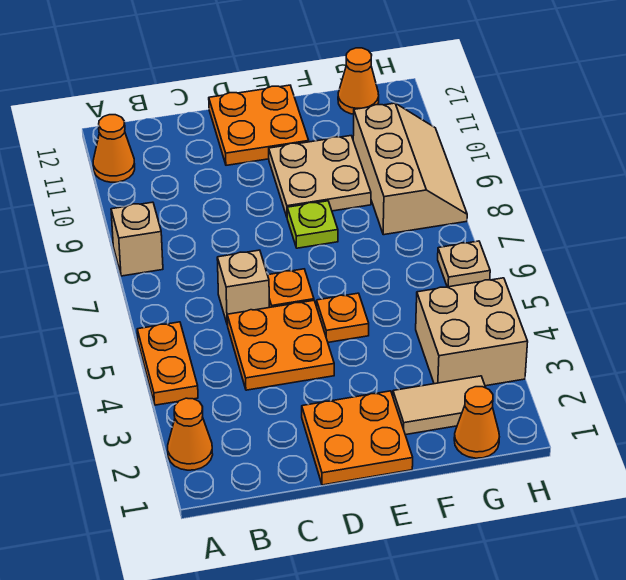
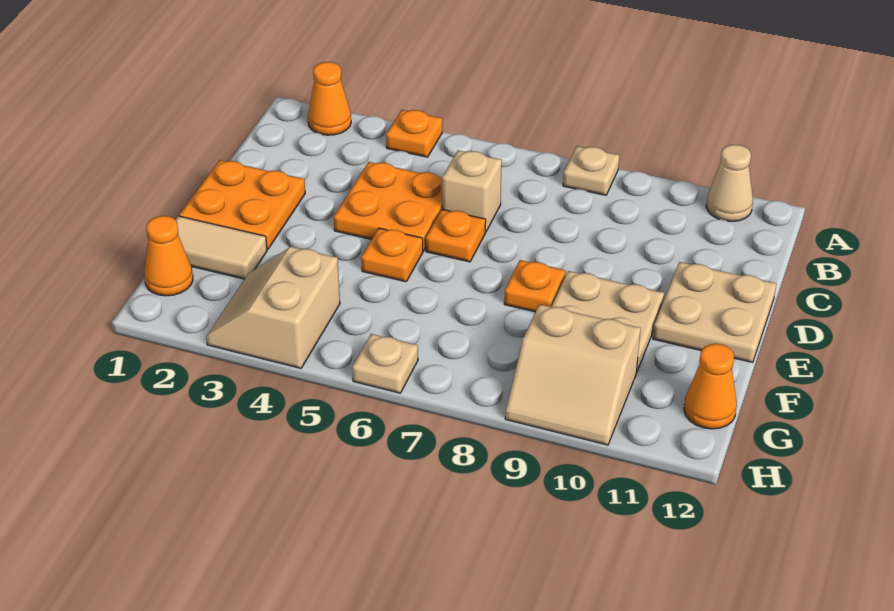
orange plate A4:A5 level 1 -> orange plate A4 level 1
tan brick A8 level 1 -> tan plate A8 level 1
orange cone A11 level 1 -> tan cone A11 level 1
orange plate D11:E12 level 1 -> tan plate D11:E12 level 1
lime plate E8 level 1 -> orange plate E8 level 1
tan tile F2:G2 level 1 -> tan tile F1:F2 level 1
tan brick G3:H4 level 1 -> tan slope G3:H4 level 1 top 4
tan slope G8:H10 level 1 top G -> tan slope G9:H10 level 1 top G

